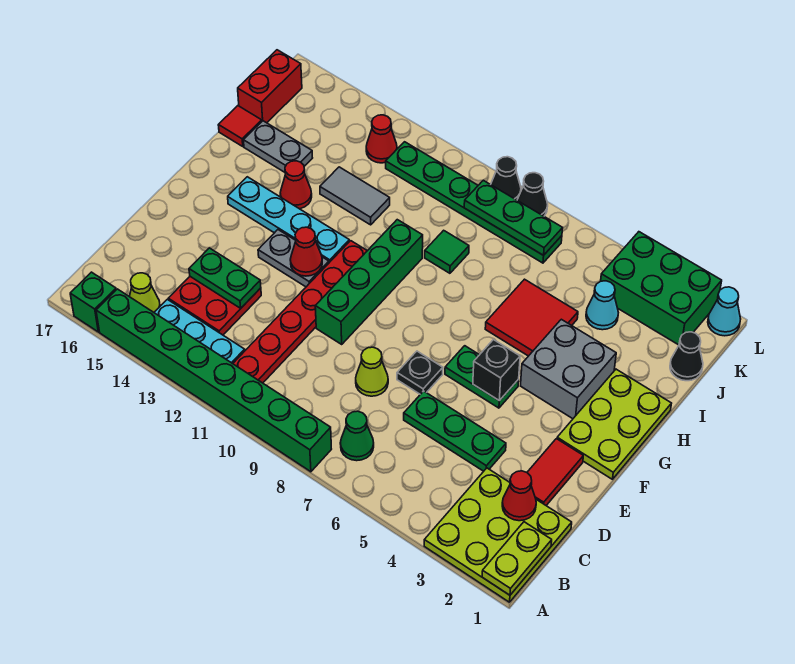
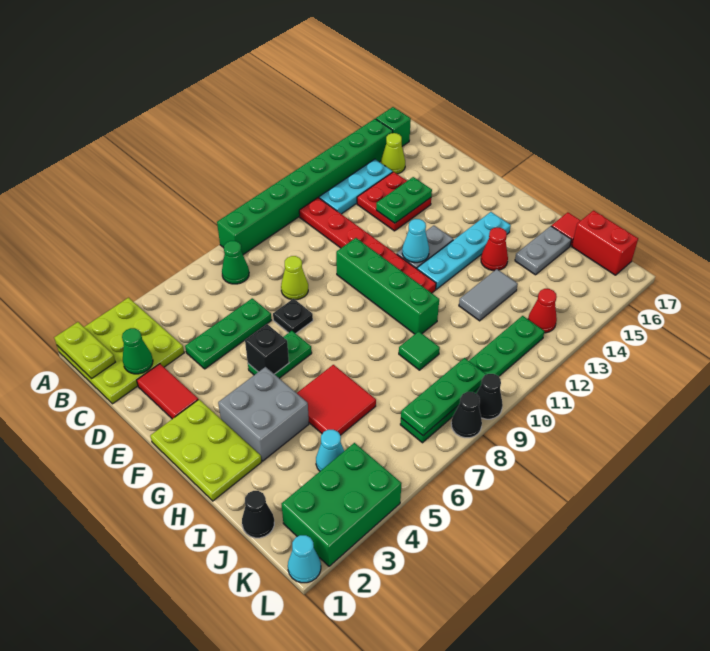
red cone C2 level 2 -> green cone C2 level 2
red cone F12 level 2 -> cyan cone F12 level 2

